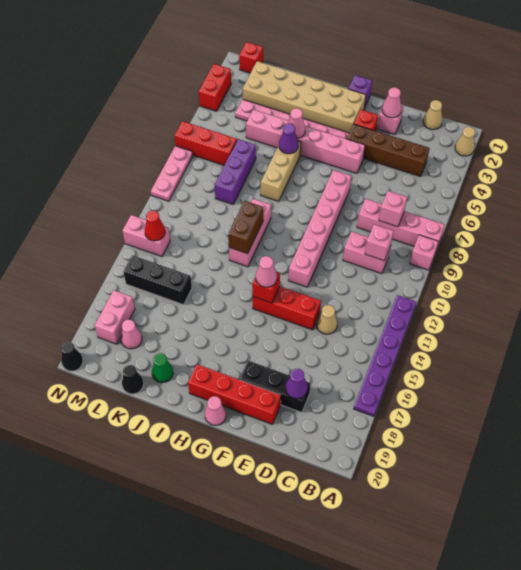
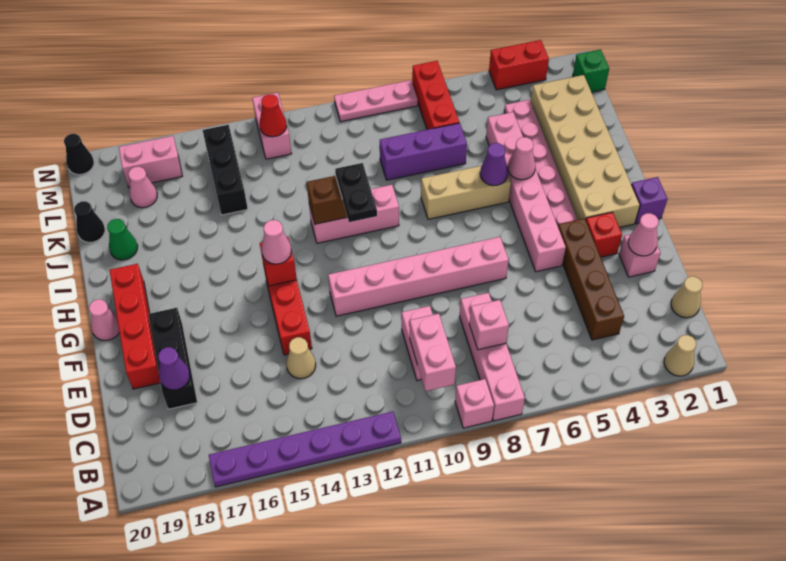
pink brick C10 level 2 -> pink brick B10:C10 level 2
none -> black plate H11:I11 level 3
red brick M1 level 1 -> green brick M1 level 1

